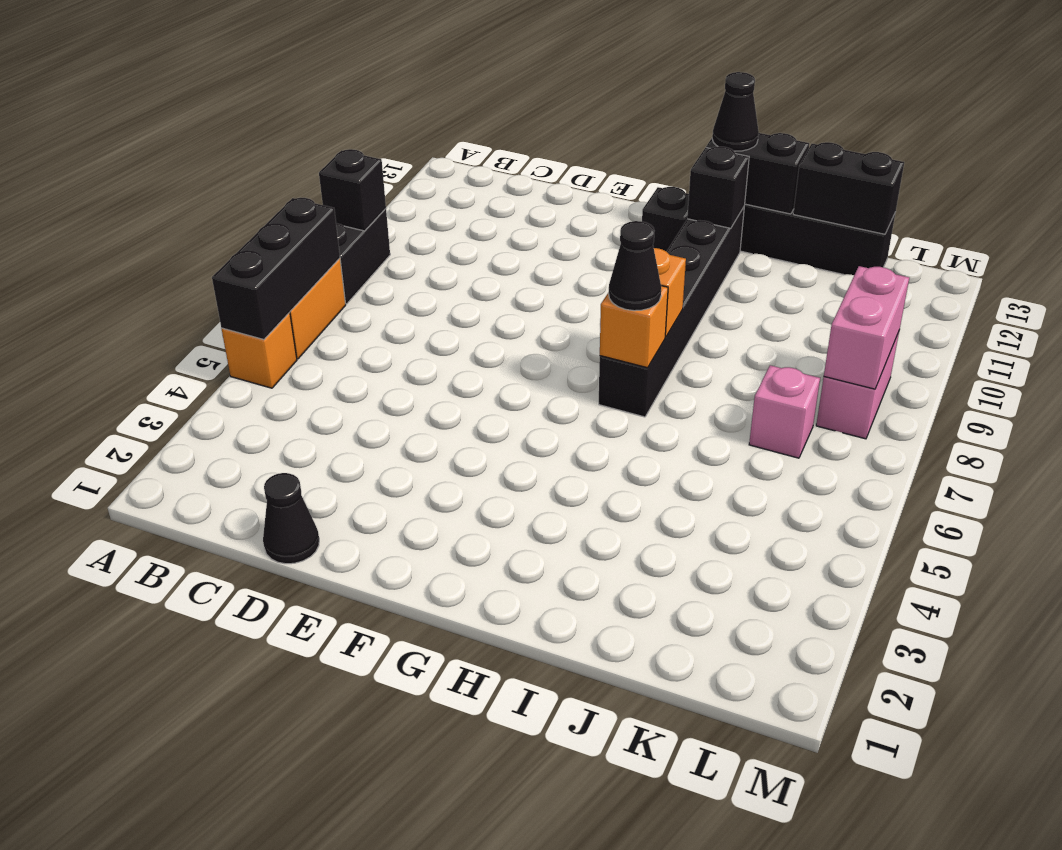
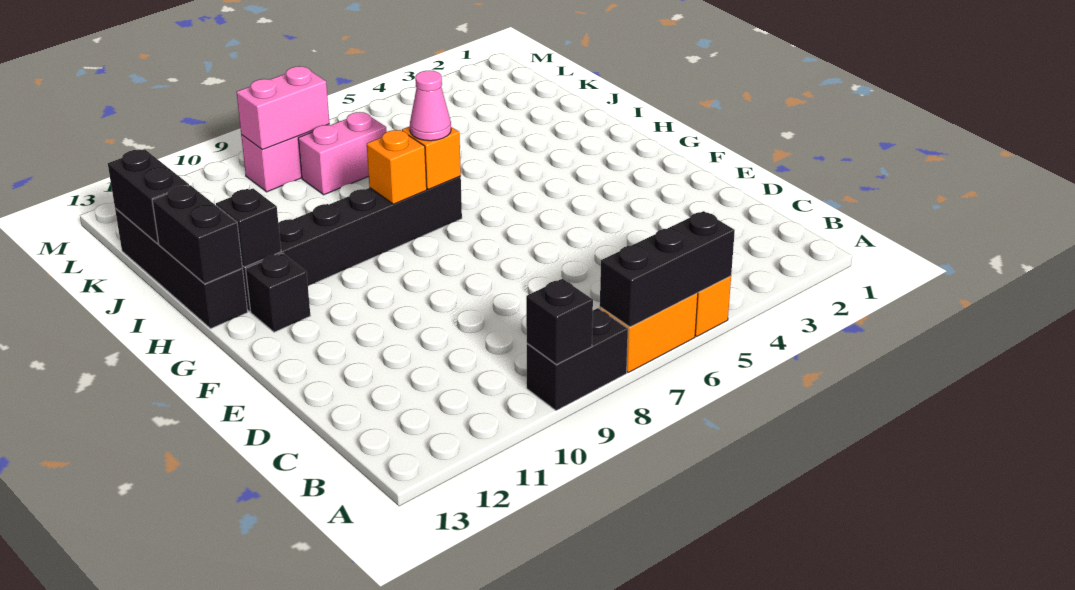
black cone D1 level 1 -> none
black cone H7 level 3 -> pink cone H7 level 3
black cone H13 level 3 -> none
pink brick K7 level 1 -> pink brick K7:K8 level 1

